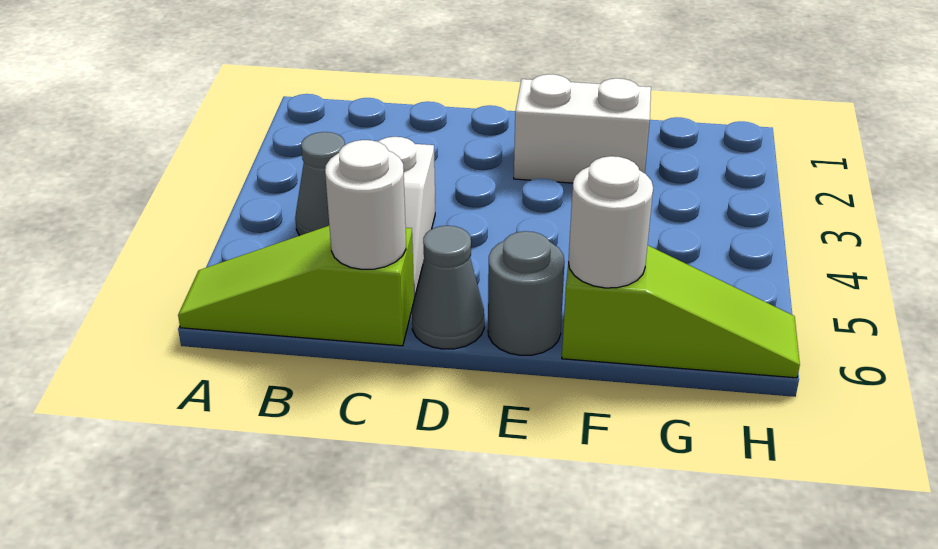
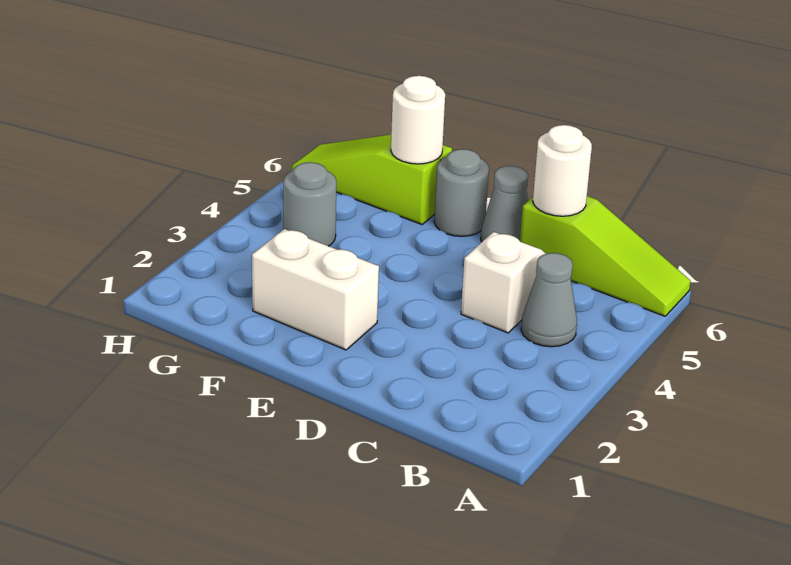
none -> grey round brick G4 level 1

